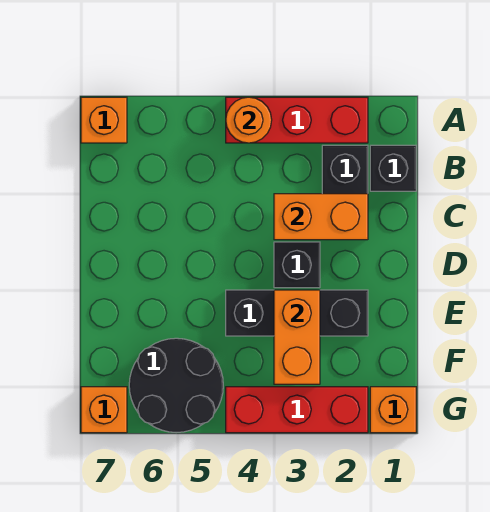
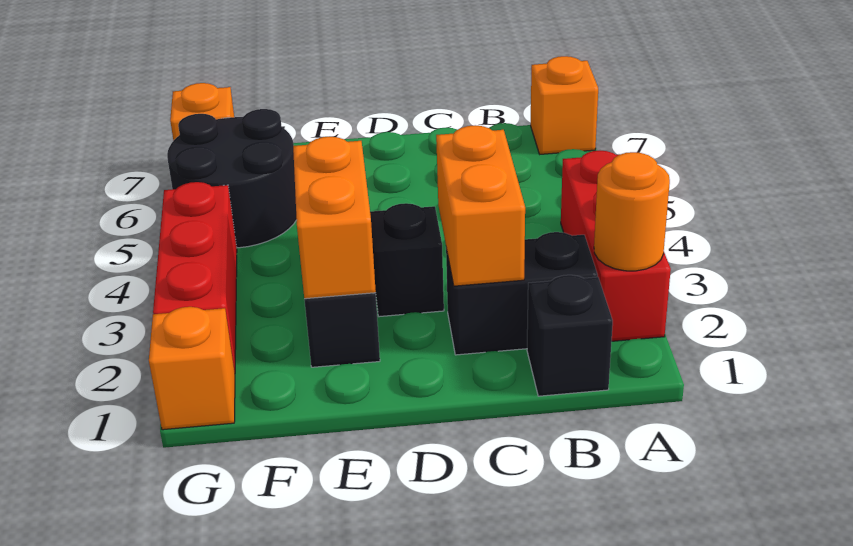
orange round brick A4 level 2 -> orange round brick A2 level 2
orange brick E3:F3 level 2 -> orange brick E2:E3 level 2

